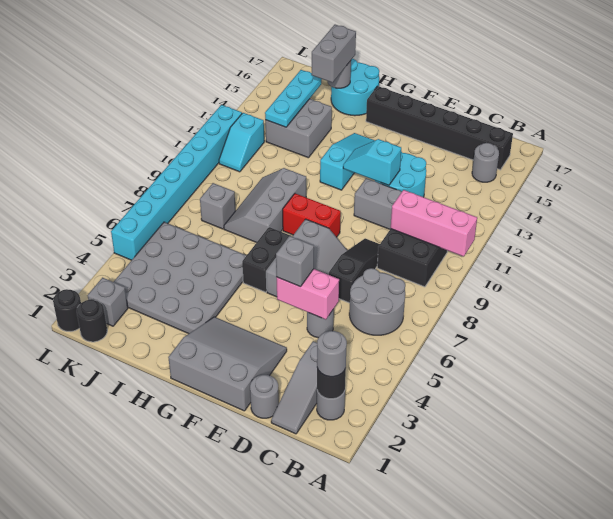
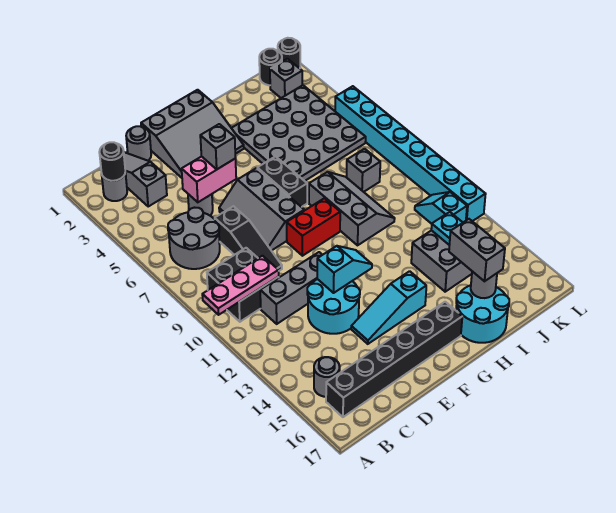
pink brick A10:C10 level 2 -> pink plate A10:C10 level 2
grey round brick B2 level 3 -> none
cyan slope G12:G14 level 1 top 12 -> cyan slope E14:G14 level 1 top G

